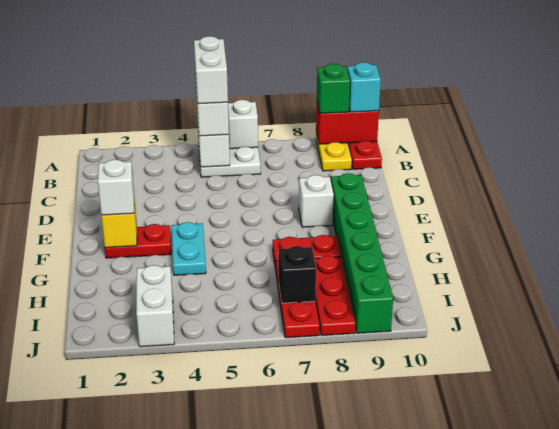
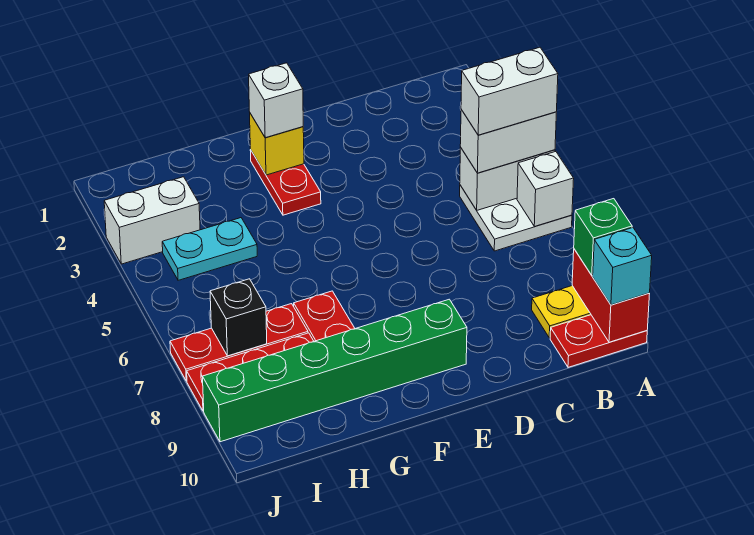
white brick E8 level 1 -> none
cyan plate F4:G4 level 1 -> cyan plate H4:I4 level 1

